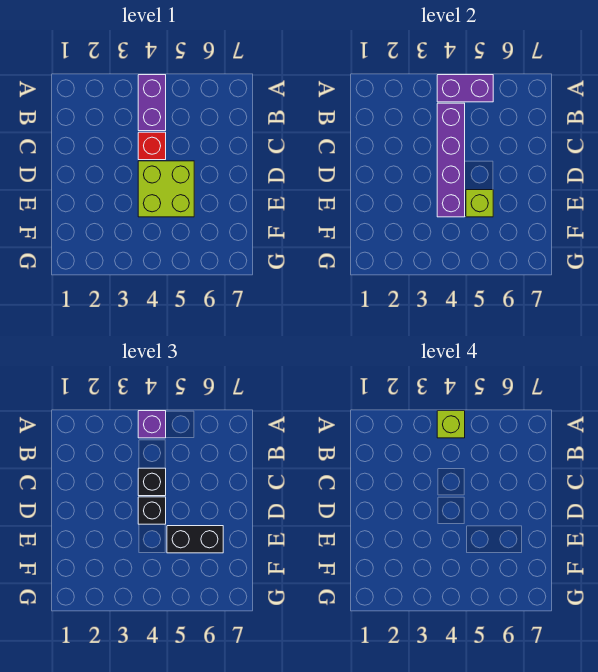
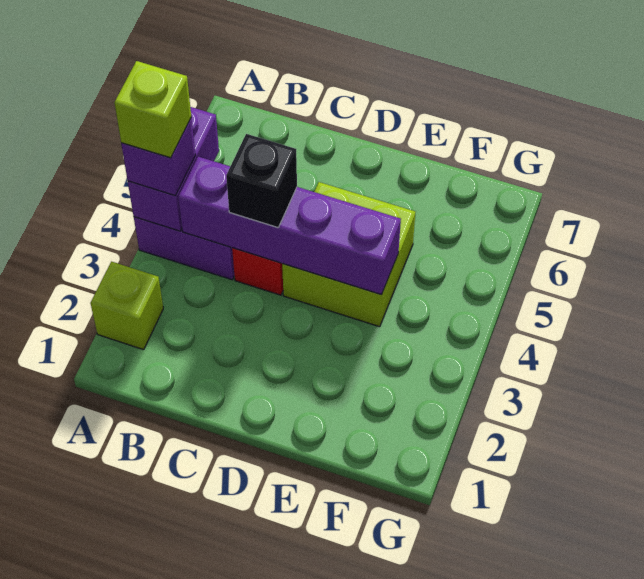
black brick D4 level 3 -> none
lime brick E5 level 2 -> lime brick A2 level 1
black brick E5:E6 level 3 -> none

